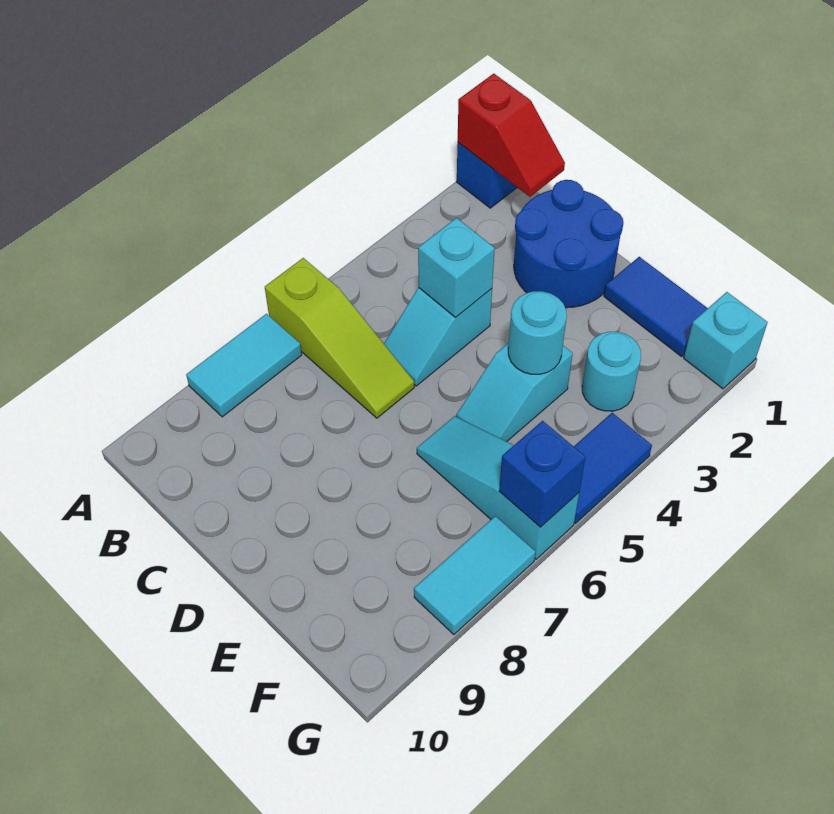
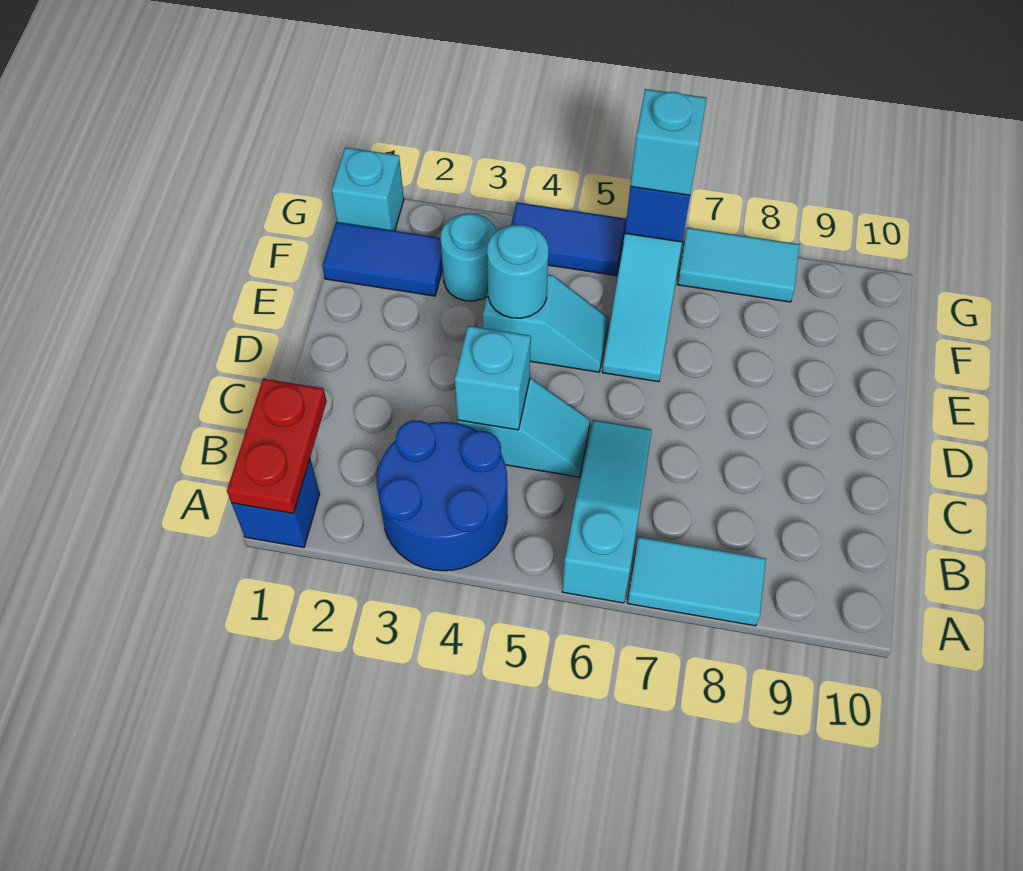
red slope A1:B1 level 2 top A -> red plate A1:B1 level 2
lime slope A6:C6 level 1 top A -> cyan slope A6:C6 level 1 top A
blue round brick C1:D2 level 1 -> blue round brick A3:B4 level 1
blue tile E1:F1 level 1 -> blue tile F1:F2 level 1
none -> cyan brick G6 level 3

